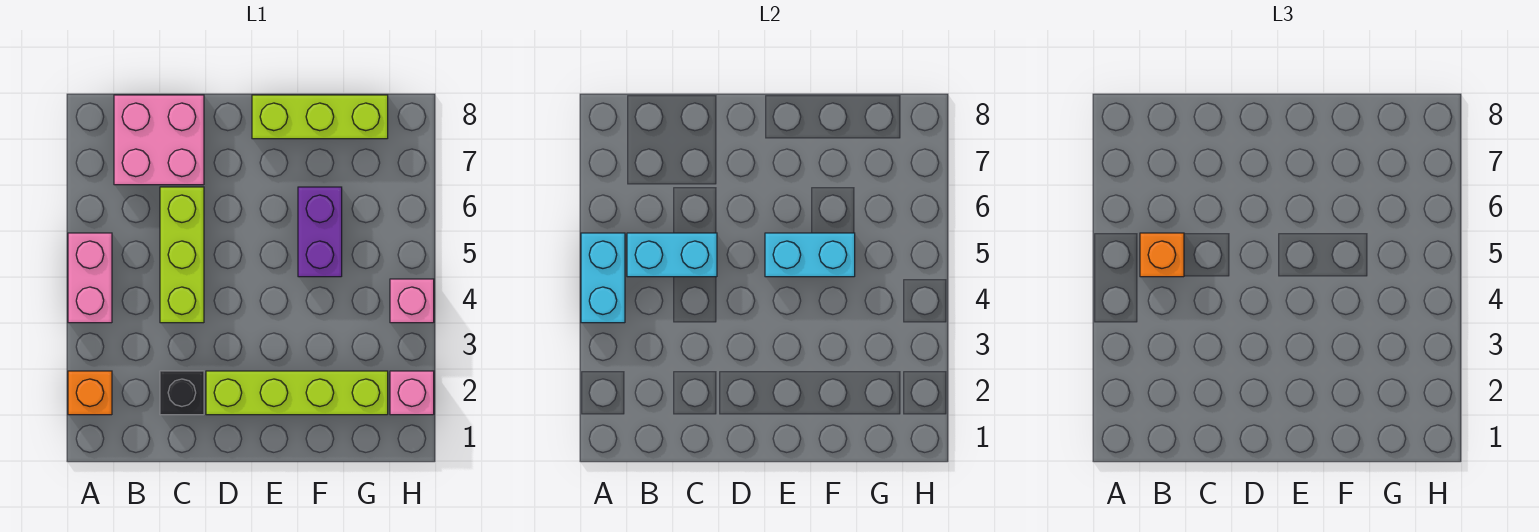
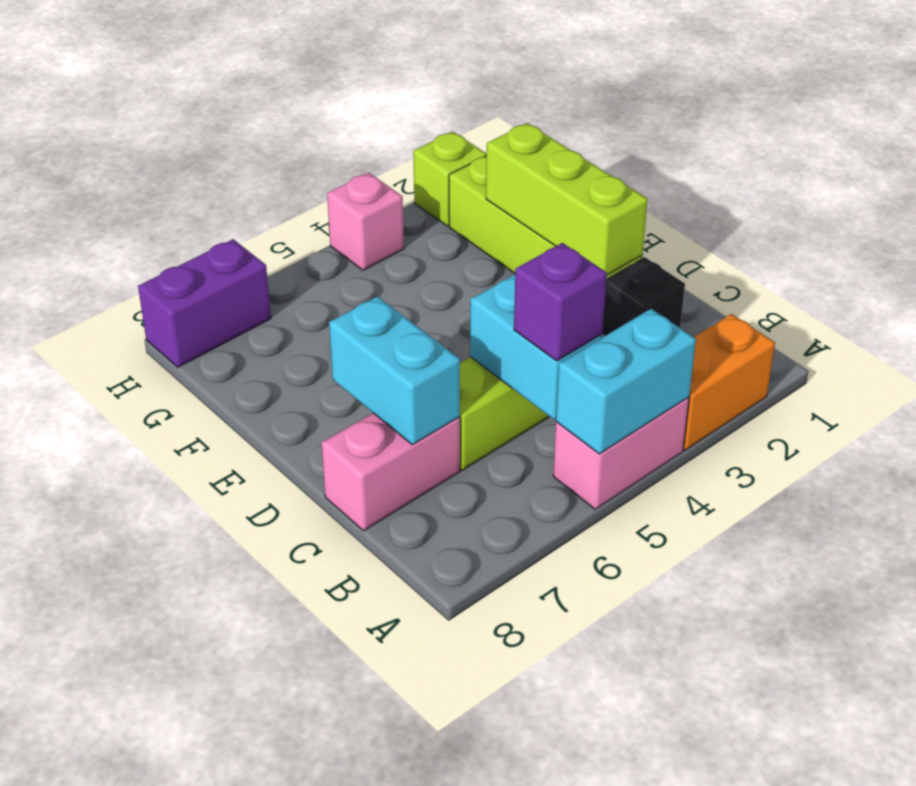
orange brick A2 level 1 -> orange brick A2:A3 level 1
orange brick B5 level 3 -> purple brick B5 level 3
pink brick B7:C8 level 1 -> pink brick C7:C8 level 1
cyan brick E5:F5 level 2 -> cyan brick C7:D7 level 2
lime brick E8:G8 level 1 -> lime brick D2:F2 level 2
purple brick F5:F6 level 1 -> purple brick H7:H8 level 1
pink brick H2 level 1 -> lime brick H2 level 1

